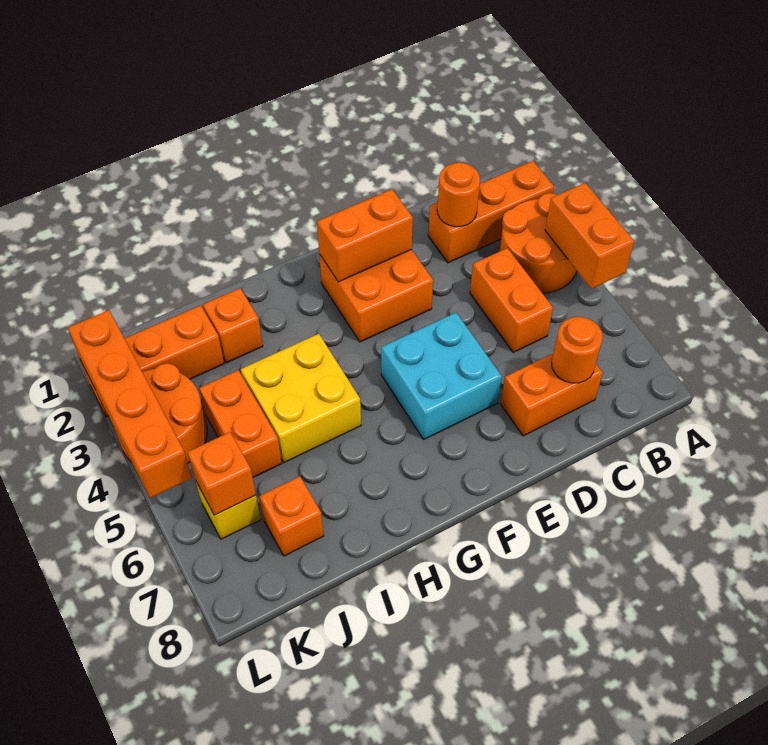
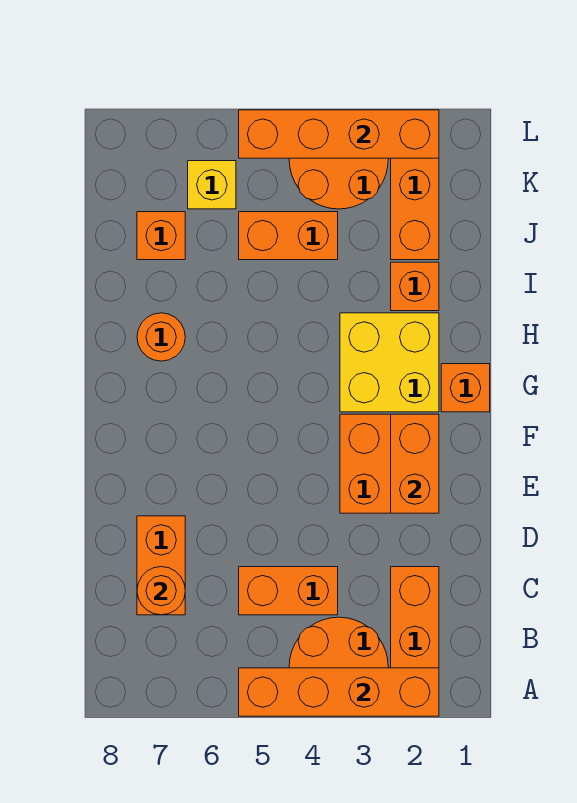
orange brick A4:A5 level 2 -> orange brick A2:A5 level 2
orange round brick C2 level 2 -> orange round brick H7 level 1
cyan brick E5:F6 level 1 -> none
yellow brick H4:I5 level 1 -> yellow brick G2:H3 level 1
orange brick K6 level 2 -> orange brick G1 level 1

